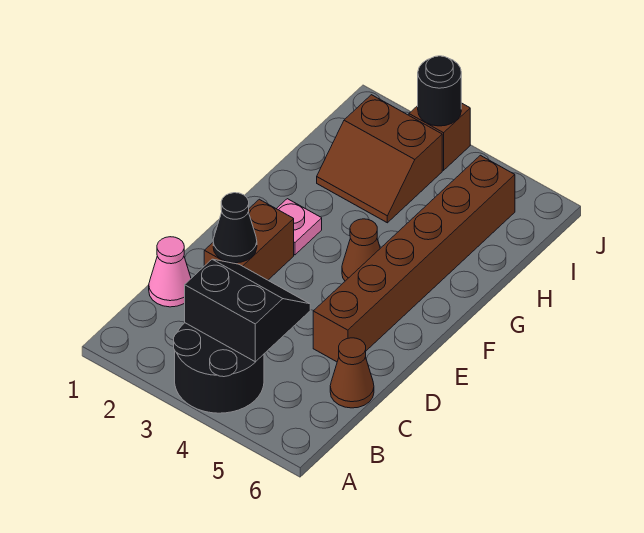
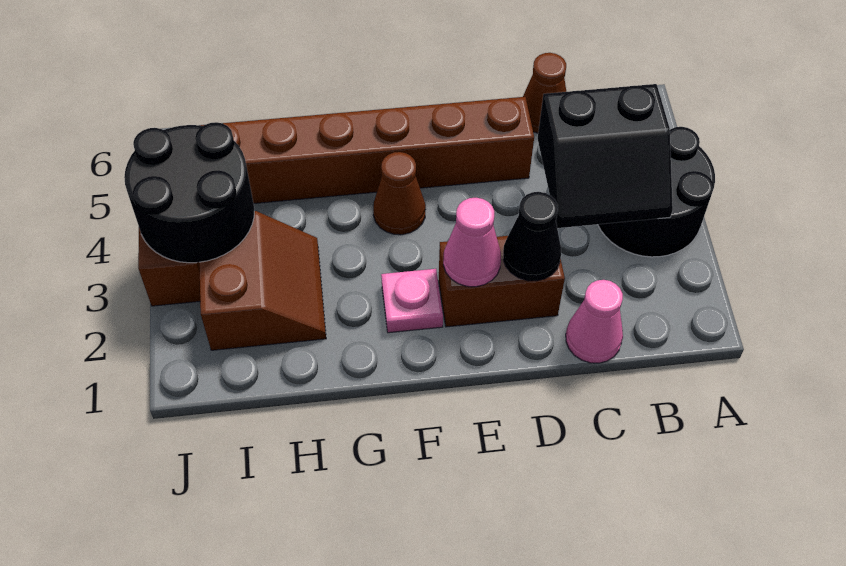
black slope B3:C4 level 2 top B -> black slope B3:C4 level 2 top 4
none -> pink cone E2 level 2
black round brick J3 level 2 -> black round brick I3:J4 level 2

